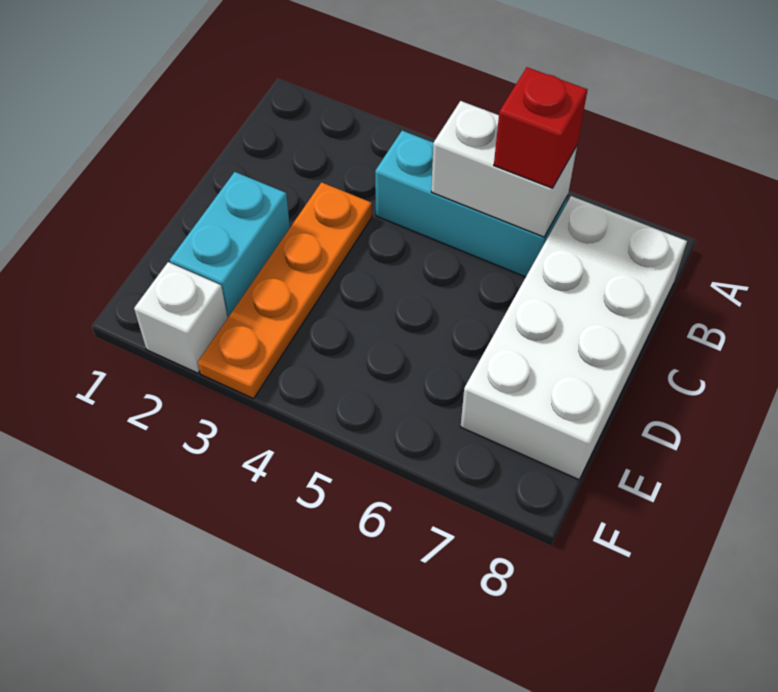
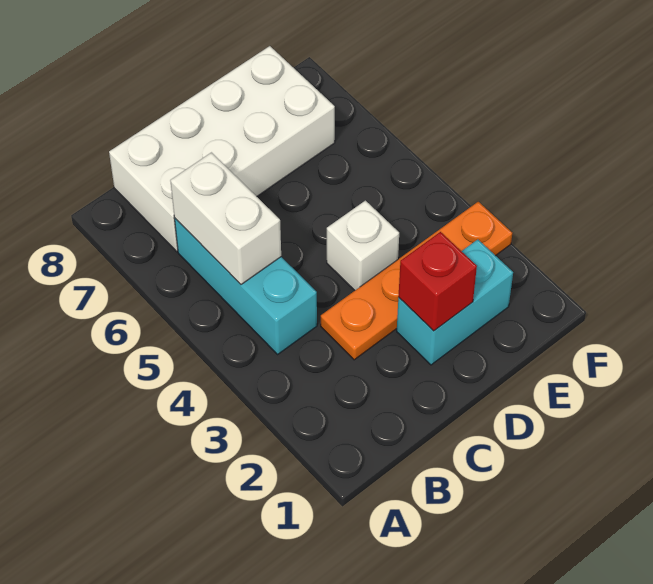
red brick B6 level 3 -> red brick D2 level 2
white brick F2 level 1 -> white brick D4 level 1

